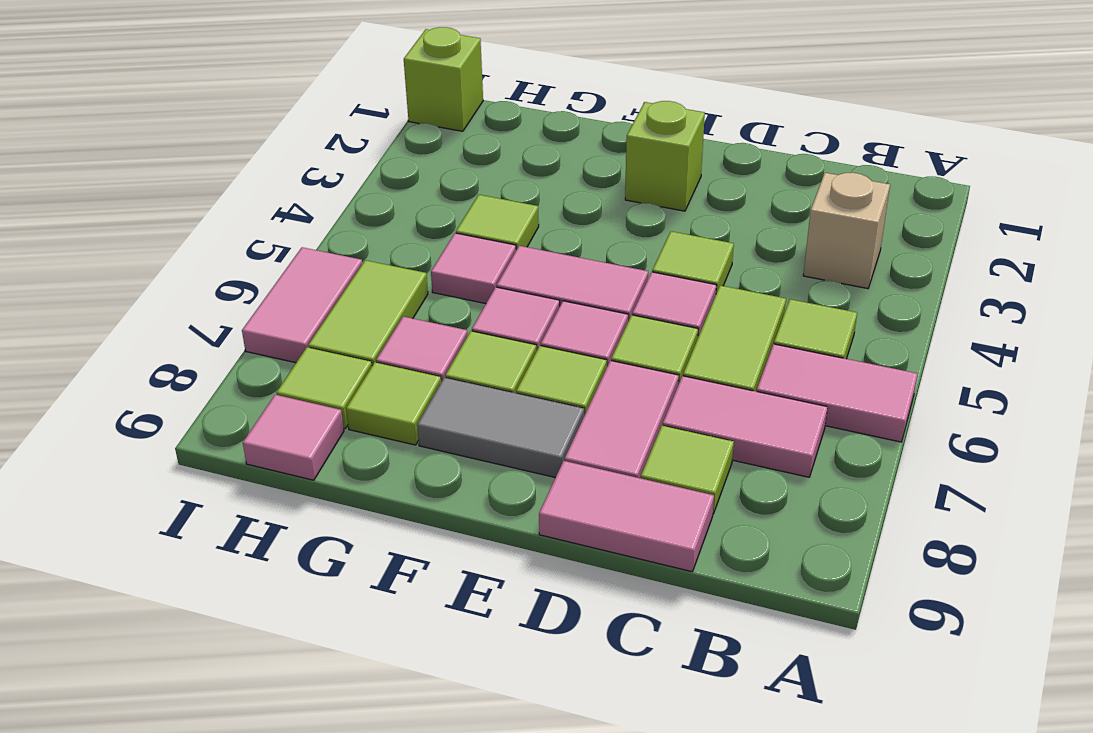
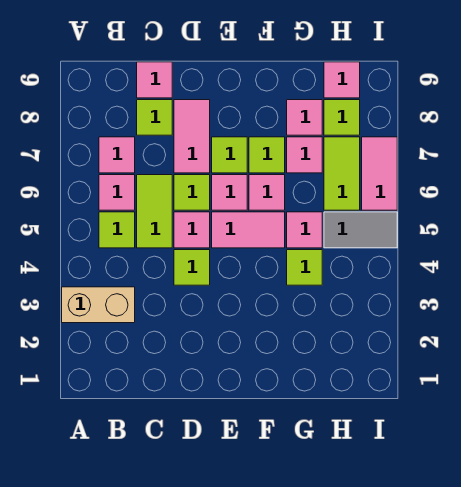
pink tile A6:B6 level 1 -> pink tile B6 level 1
tan brick B3 level 1 -> tan brick A3:B3 level 1
pink tile B7:C7 level 1 -> pink tile B7 level 1
pink tile C9:D9 level 1 -> pink tile C9 level 1
lime brick E2 level 1 -> none
grey tile E8:F8 level 1 -> grey tile H5:I5 level 1
lime tile G8 level 1 -> pink tile G8 level 1
lime brick I1 level 1 -> none

